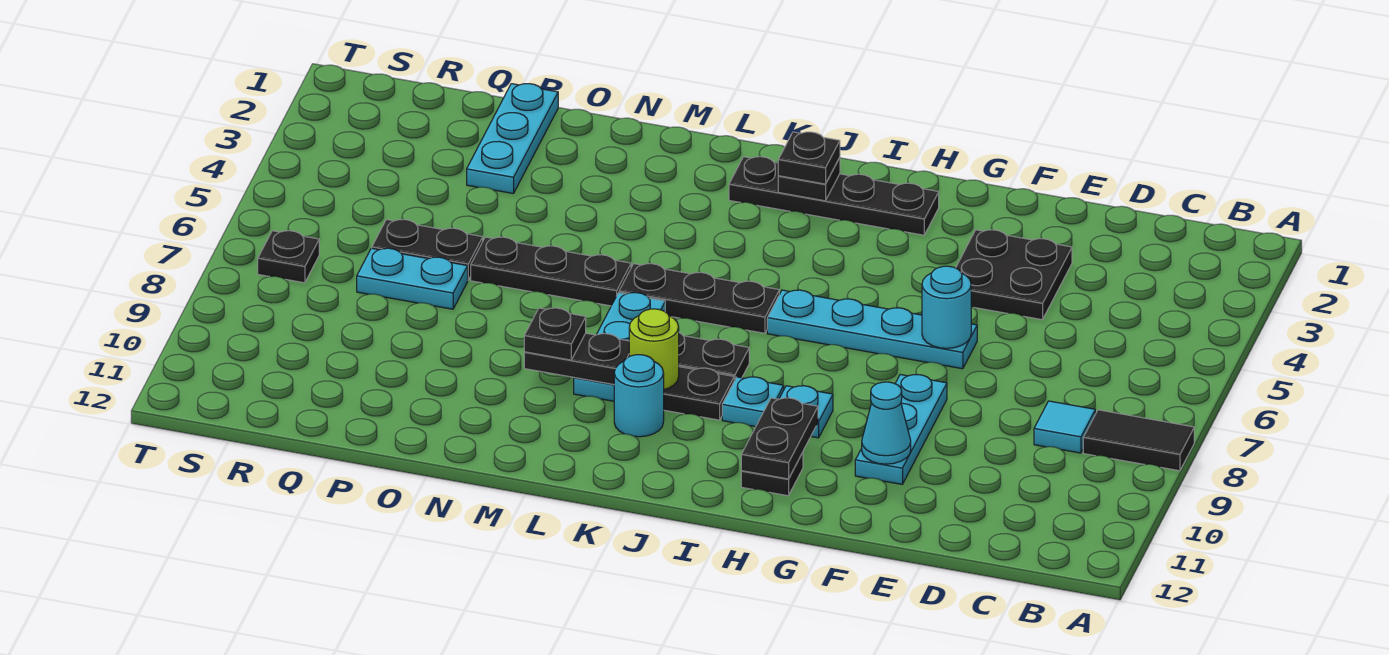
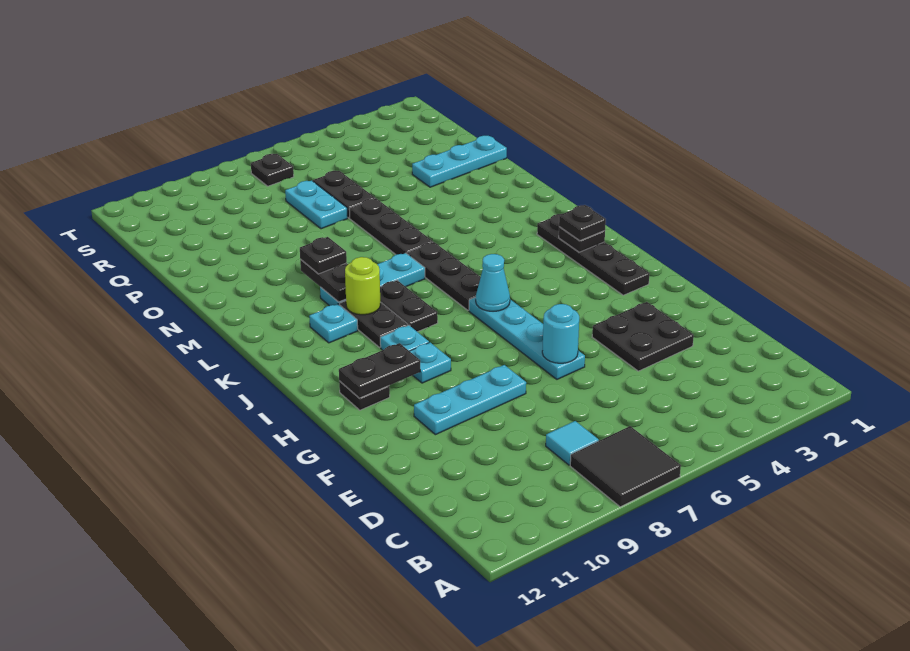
black tile A8:B8 level 1 -> black tile A7:B8 level 1
cyan cone F10 level 2 -> cyan cone I6 level 2
cyan round brick K10 level 1 -> cyan plate K10 level 1

